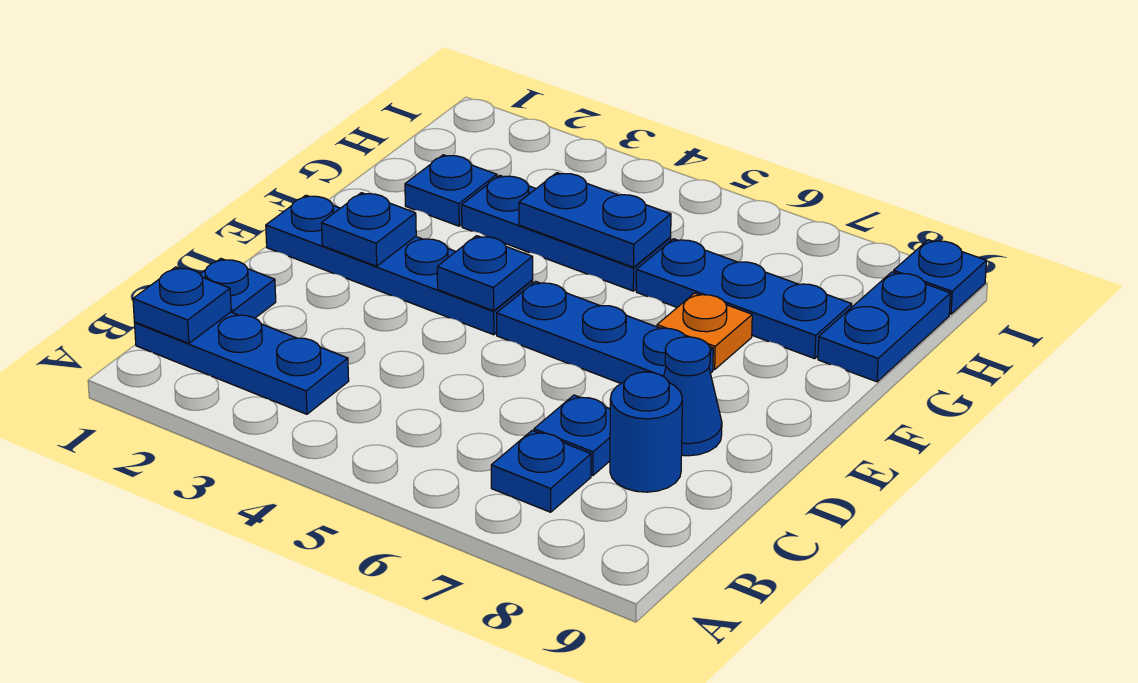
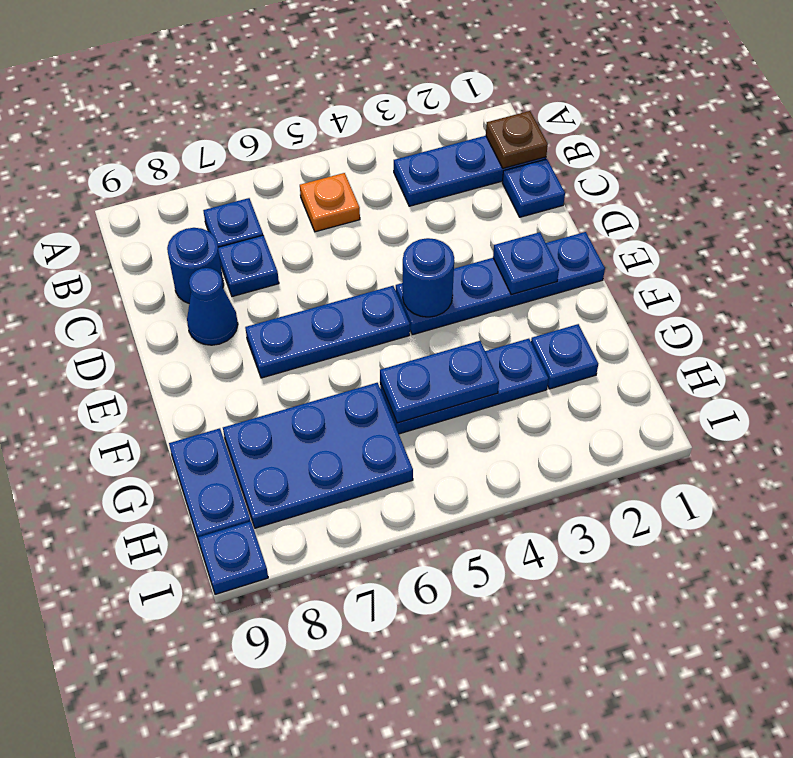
blue plate B1 level 2 -> brown plate B1 level 2
blue plate E4 level 2 -> blue round brick E4 level 2
orange plate F7 level 1 -> orange plate B5 level 1
blue plate G6:G8 level 1 -> blue plate G6:H8 level 1

